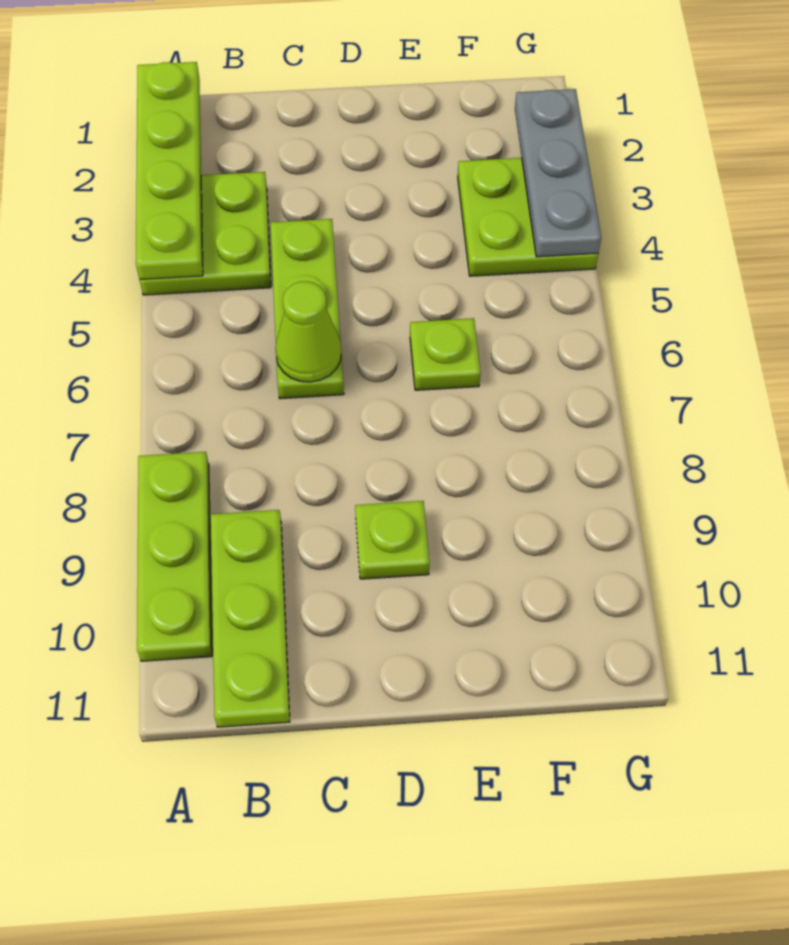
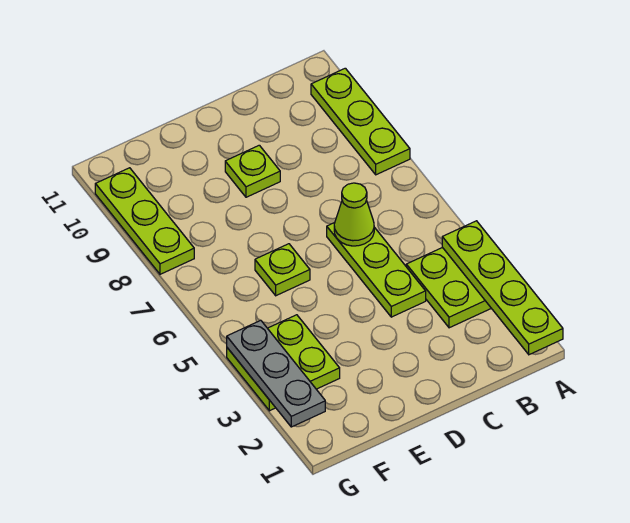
lime plate B9:B11 level 1 -> lime plate G8:G10 level 1

